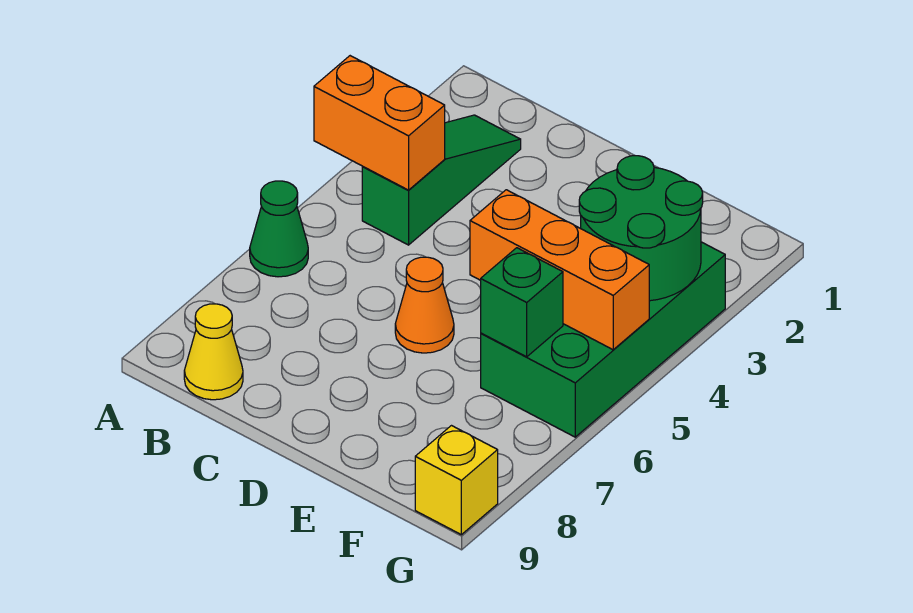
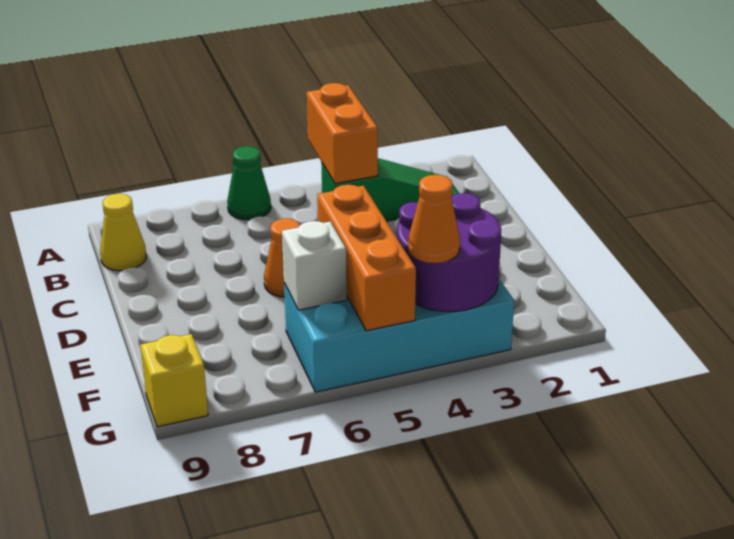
green brick F3:G6 level 1 -> cyan brick F3:G6 level 1
green round brick F3:G4 level 2 -> purple round brick F3:G4 level 2
green brick F6 level 2 -> white brick F6 level 2
none -> orange cone G4 level 3

